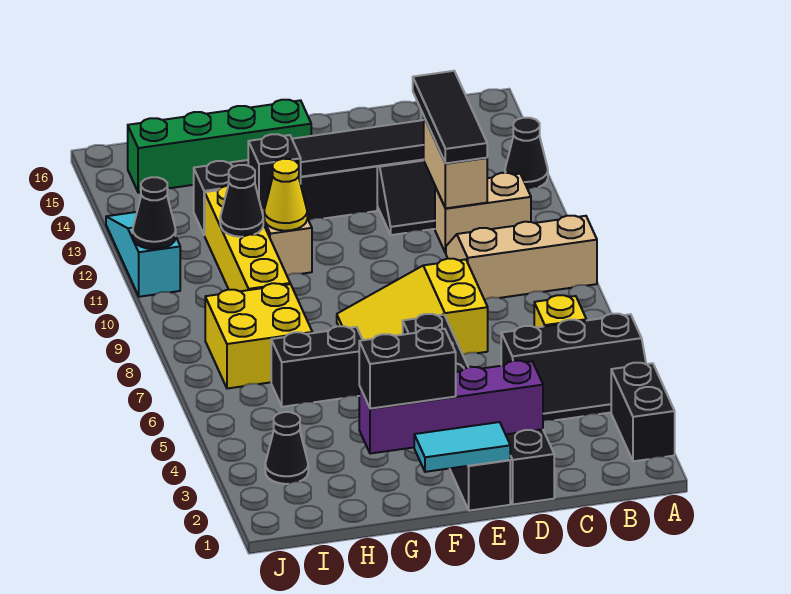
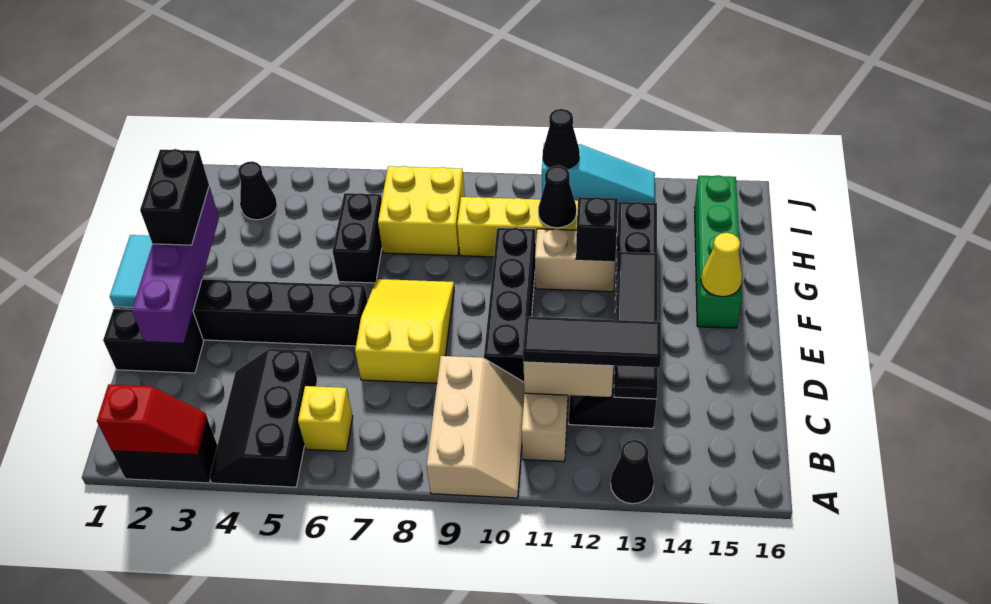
none -> red slope A2:A3 level 2 top 2
none -> black brick D10:G10 level 1
yellow cone G11 level 2 -> yellow cone F15 level 2

